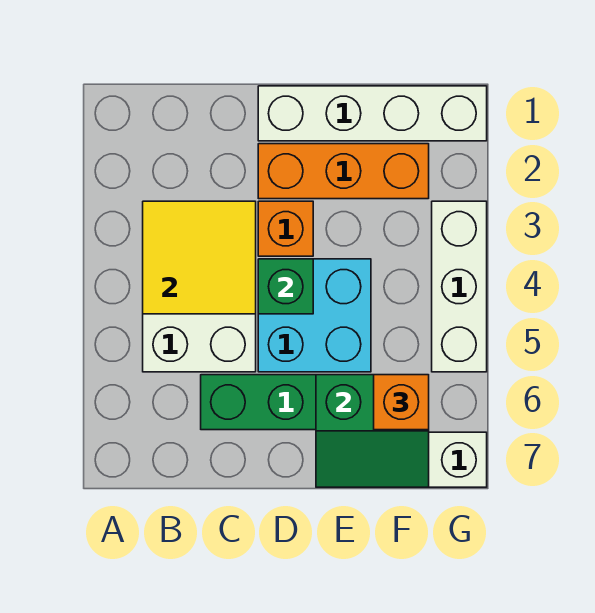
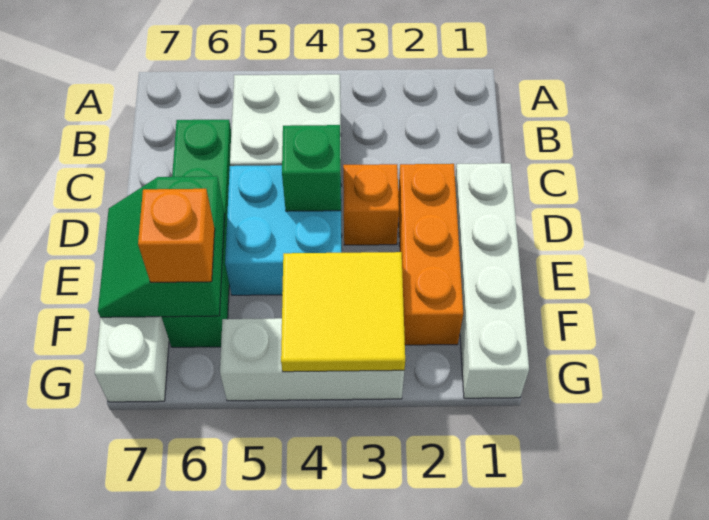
yellow tile B3:C4 level 2 -> yellow tile F3:G4 level 2

